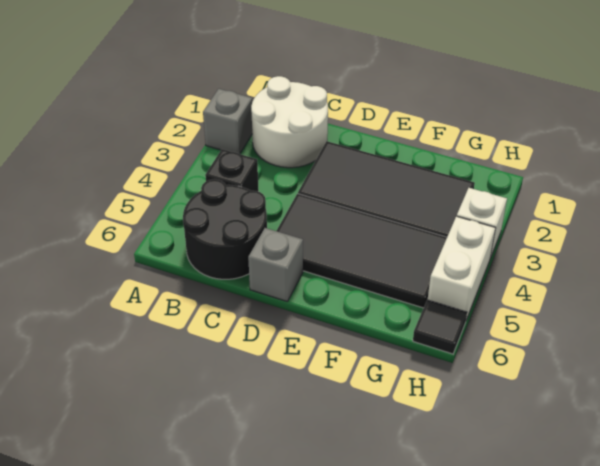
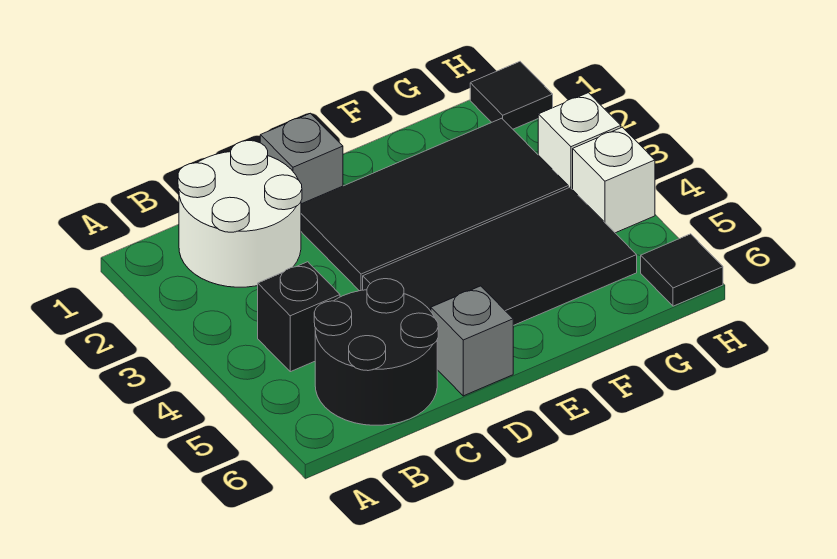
grey brick A2 level 1 -> grey brick D1 level 1
none -> black tile H1 level 1
white brick H4:H5 level 1 -> white brick H4 level 1

